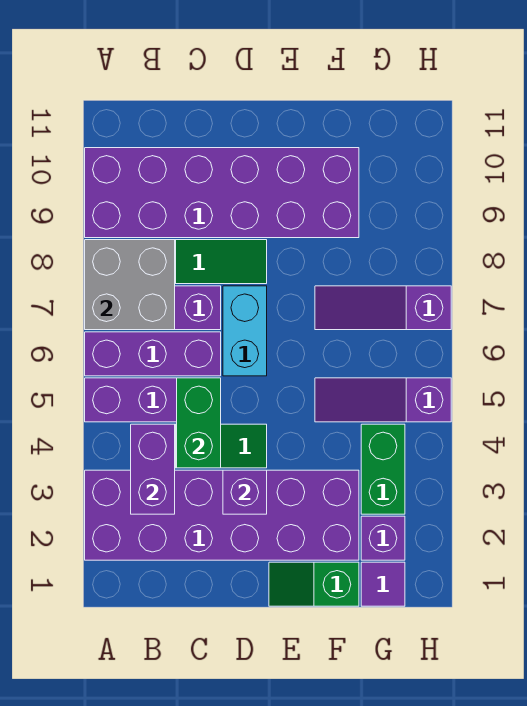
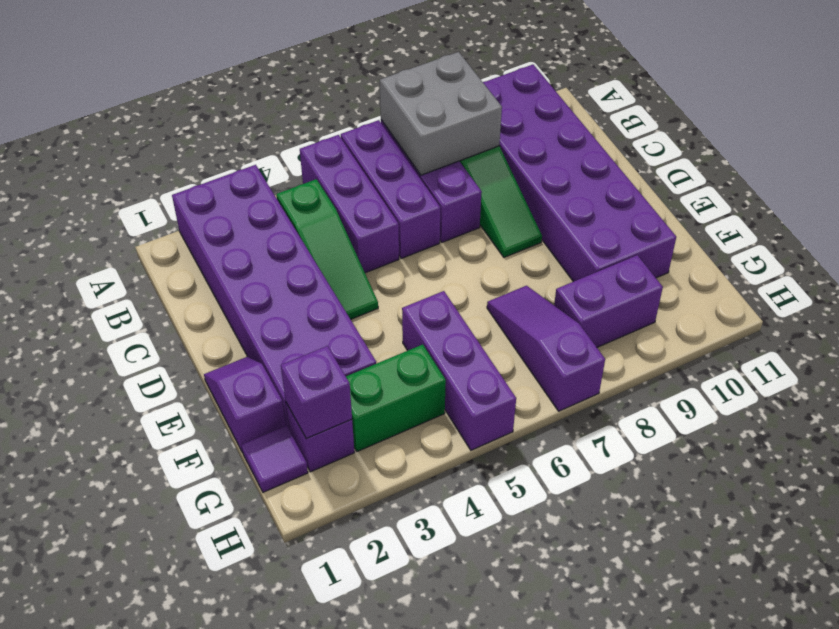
purple brick B3:B4 level 2 -> purple brick G8:G9 level 1
green brick C4:C5 level 2 -> none
purple brick D3 level 2 -> purple brick G2 level 2
cyan brick D6:D7 level 1 -> none
green slope E1:F1 level 1 top F -> purple slope E1:F1 level 1 top F
purple slope F5:H5 level 1 top H -> purple brick F5:H5 level 1

